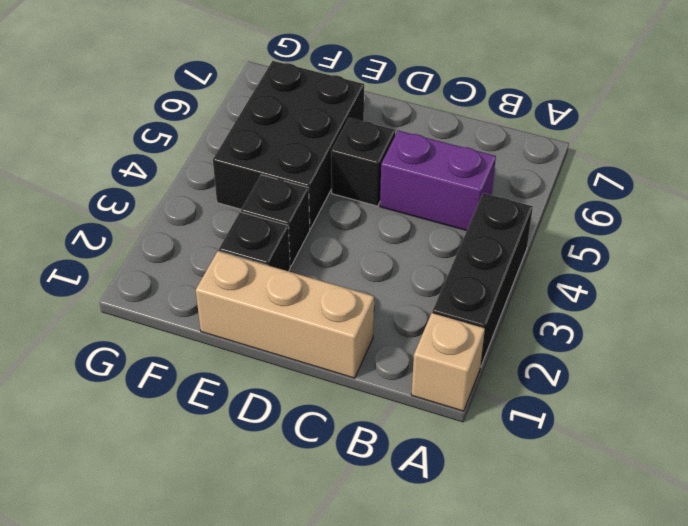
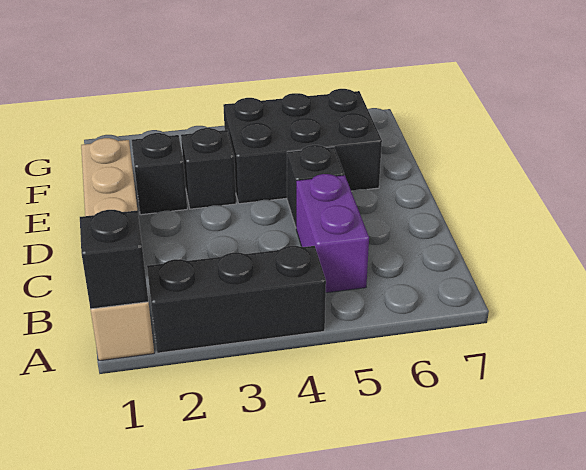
none -> black brick A1 level 2

